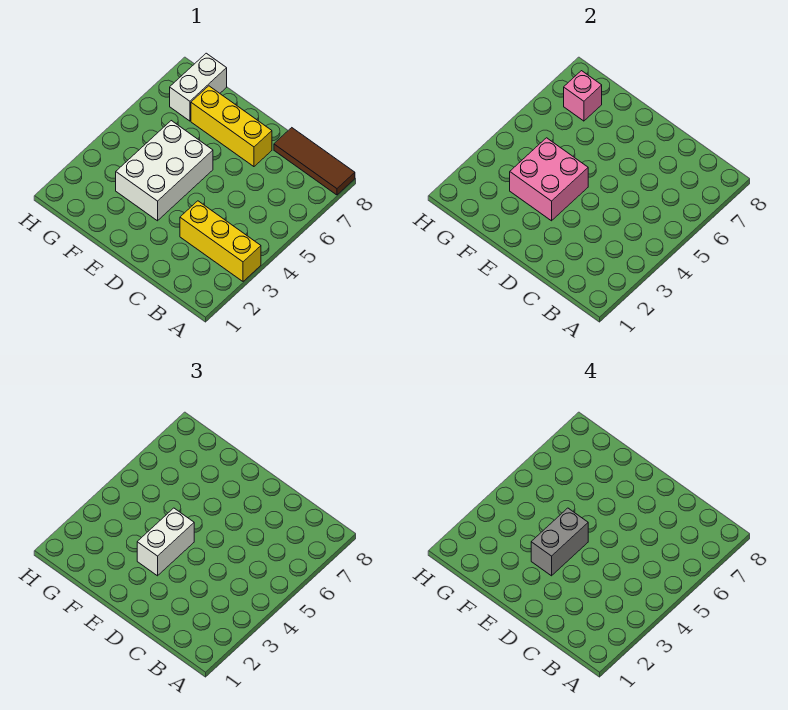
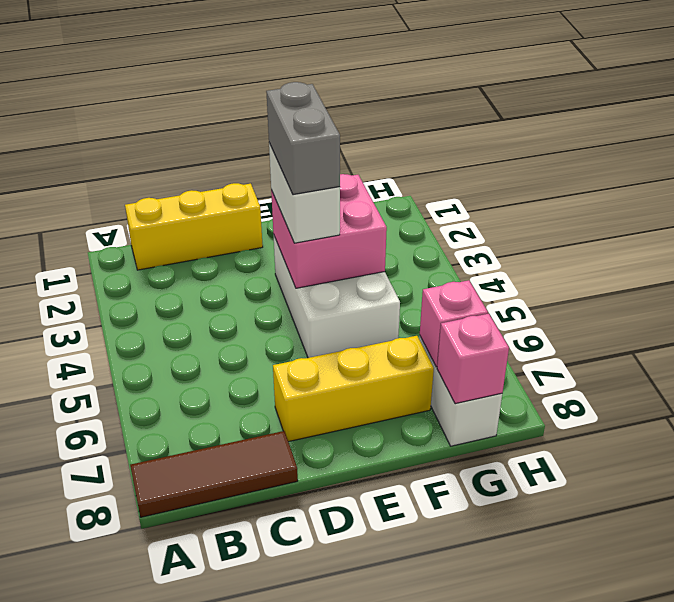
yellow brick A3:C3 level 1 -> yellow brick B1:D1 level 1
none -> pink brick G8 level 2

